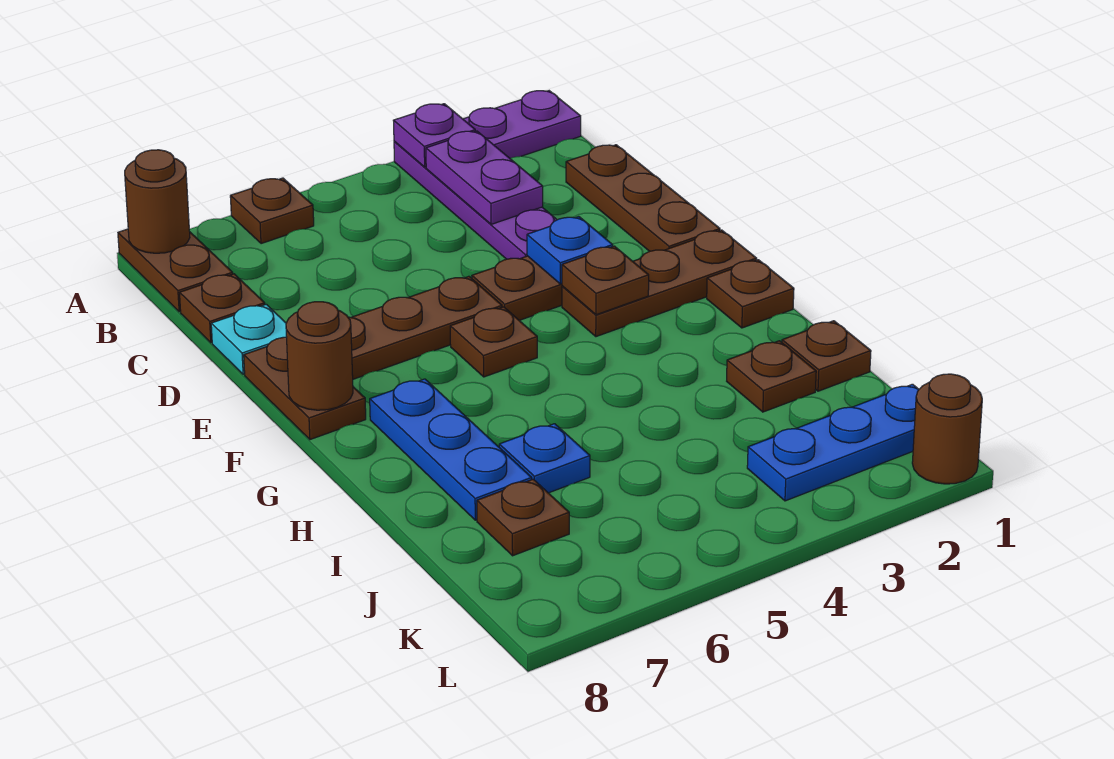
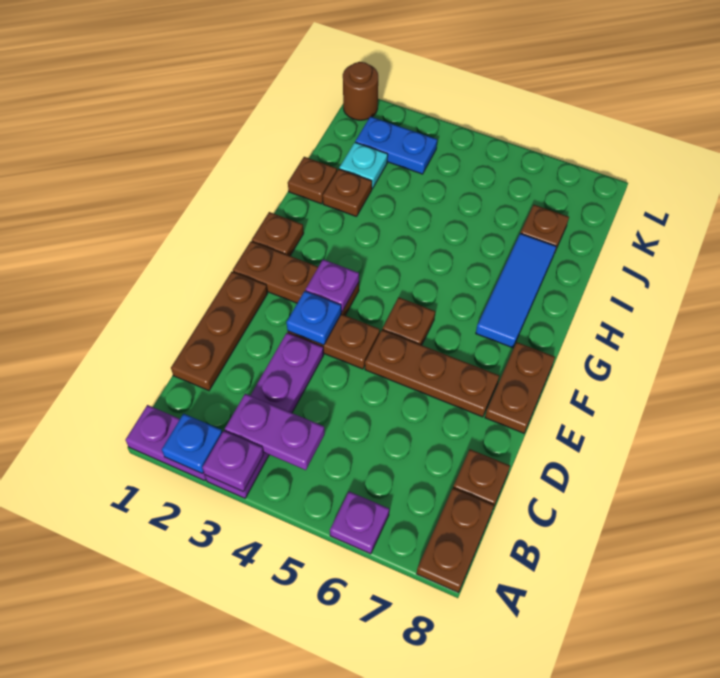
brown plate A6 level 1 -> purple plate A6 level 1
brown round brick A8 level 2 -> none
purple plate B3:C3 level 2 -> purple plate B3:B4 level 2
cyan plate D8 level 1 -> cyan plate J2 level 1
brown plate F3 level 2 -> purple plate F3 level 2
brown round brick F8 level 2 -> none
blue plate G7:I7 level 1 -> blue tile G7:I7 level 1
blue plate I6 level 1 -> blue plate A2 level 2
blue plate K1:K3 level 1 -> blue plate K2:K3 level 1

